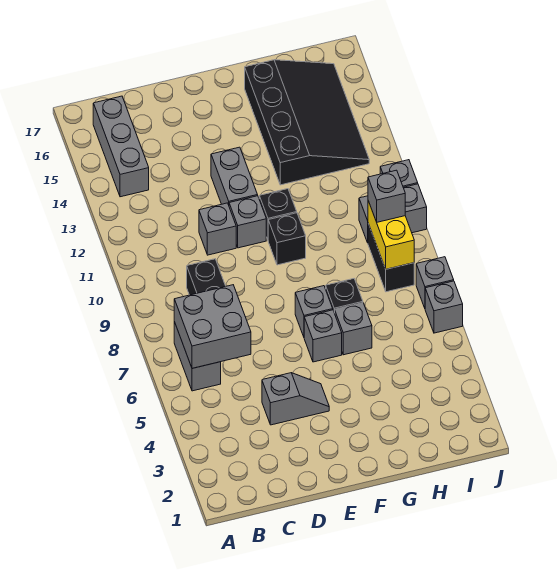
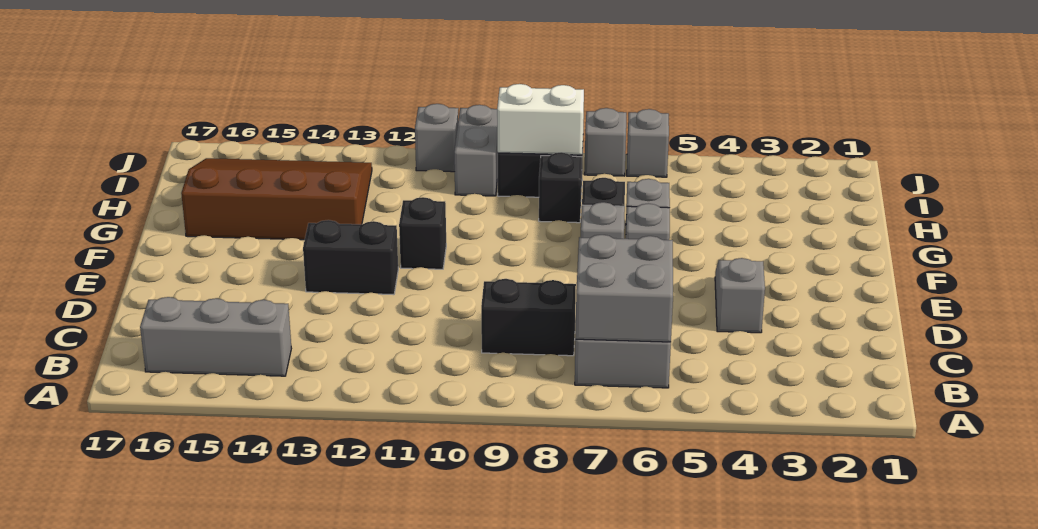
grey brick D11 level 1 -> none
grey brick E11 level 1 -> none
grey brick E12:E13 level 1 -> black brick E12:E13 level 1
black brick F10 level 1 -> black brick H8 level 1
black slope G13:I16 level 1 top G -> brown slope G13:I16 level 1 top G
yellow brick I8:I9 level 2 -> white brick I8:I9 level 2
grey brick I9 level 3 -> none

